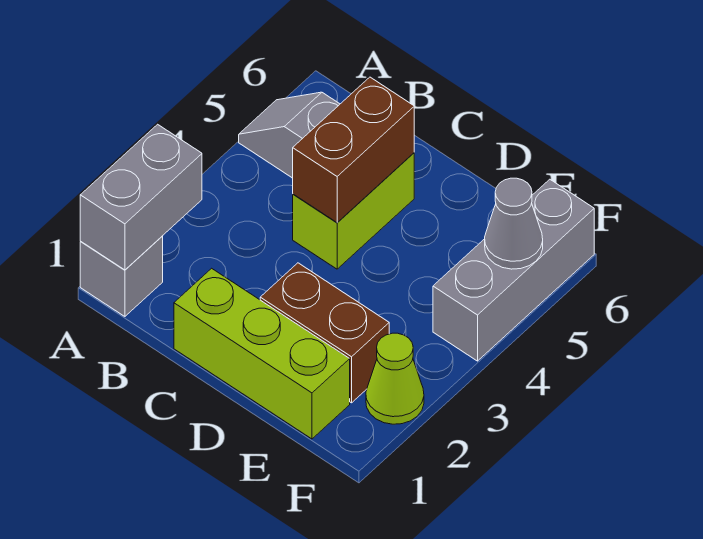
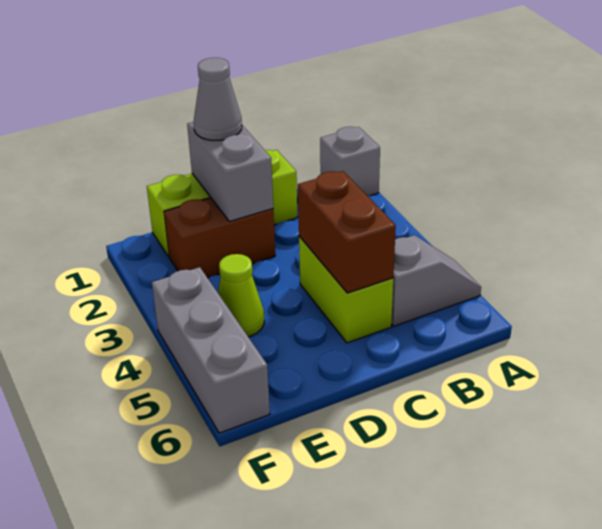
grey brick A1:A2 level 2 -> grey brick D1:D2 level 2
lime cone F2 level 1 -> lime cone E4 level 1
grey cone F5 level 2 -> grey cone D1 level 3

